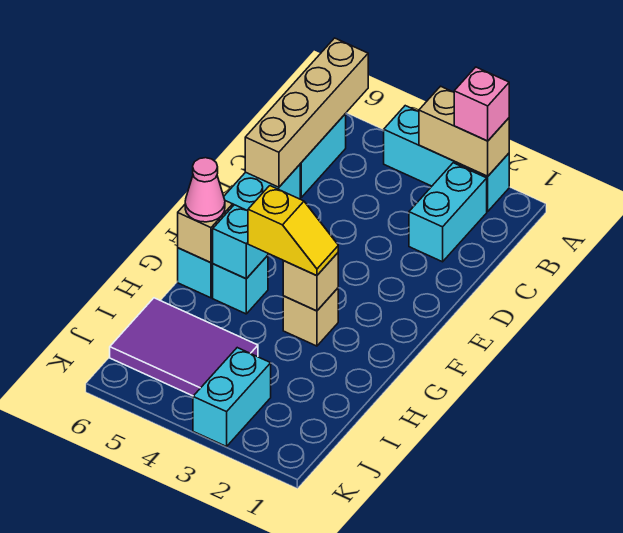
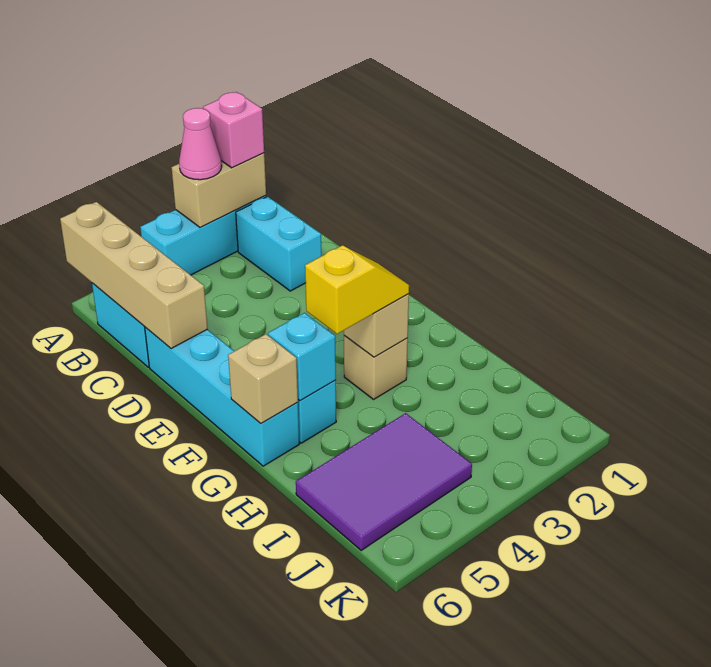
pink cone G6 level 3 -> pink cone A3 level 3
cyan brick J3:K3 level 1 -> none

